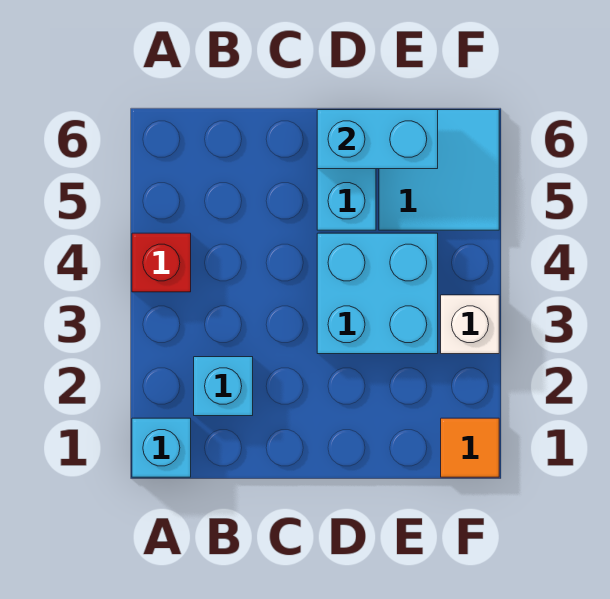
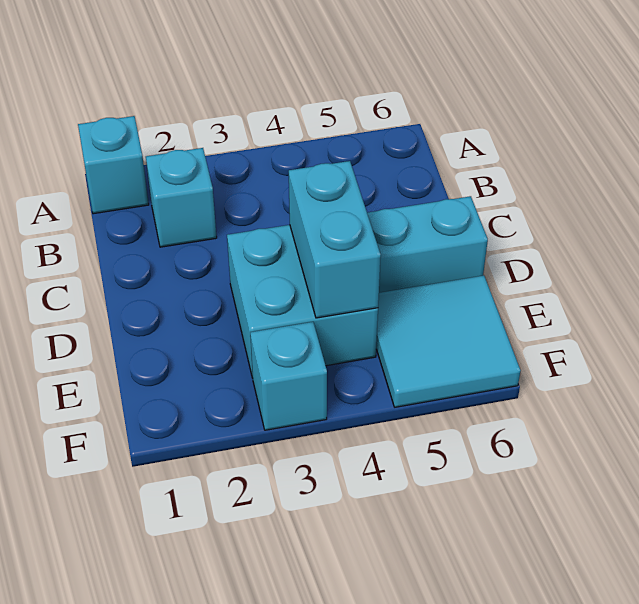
red brick A4 level 1 -> none
cyan brick D6:E6 level 2 -> cyan brick D4:E4 level 2
orange tile F1 level 1 -> none
white brick F3 level 1 -> cyan brick F3 level 1

